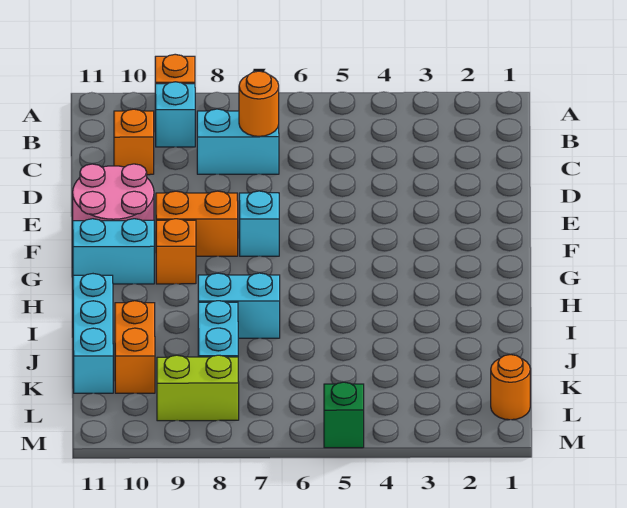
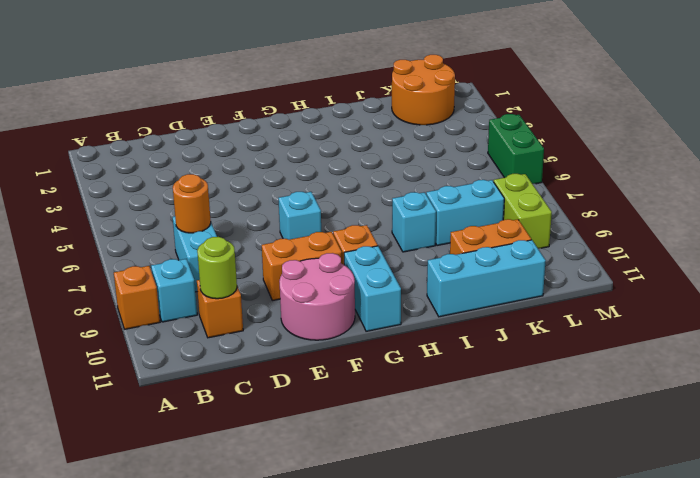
none -> lime round brick C10 level 2
orange brick F8:F9 level 1 -> orange brick E9:F9 level 1
cyan brick I7:I8 level 1 -> cyan brick I8 level 1
orange round brick L1 level 1 -> orange round brick K1:L2 level 1
green brick M5 level 1 -> green brick M5:M6 level 1

